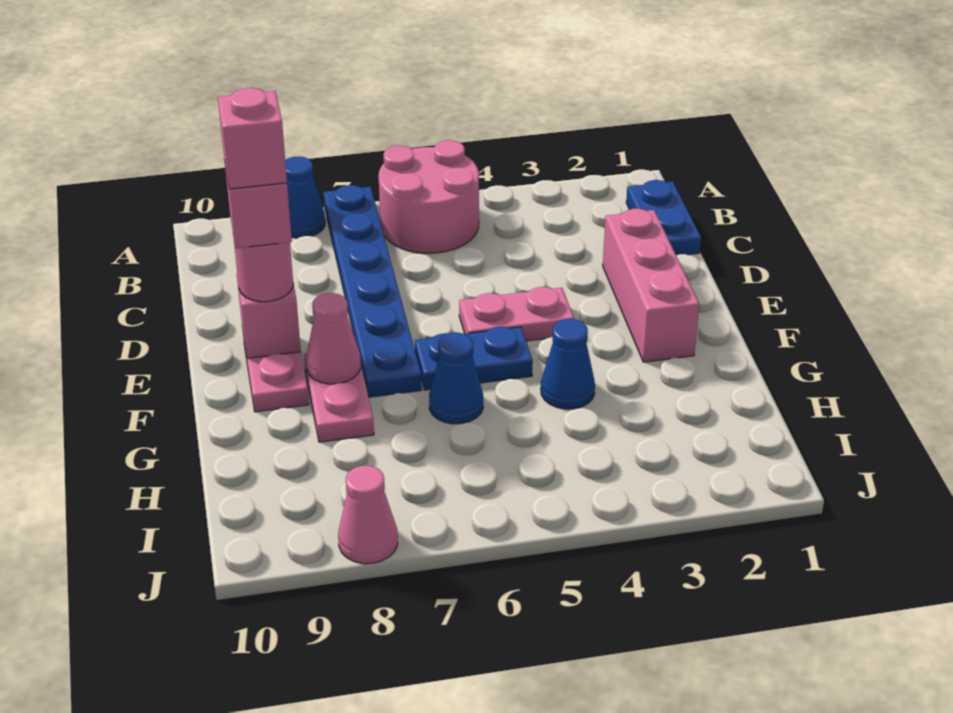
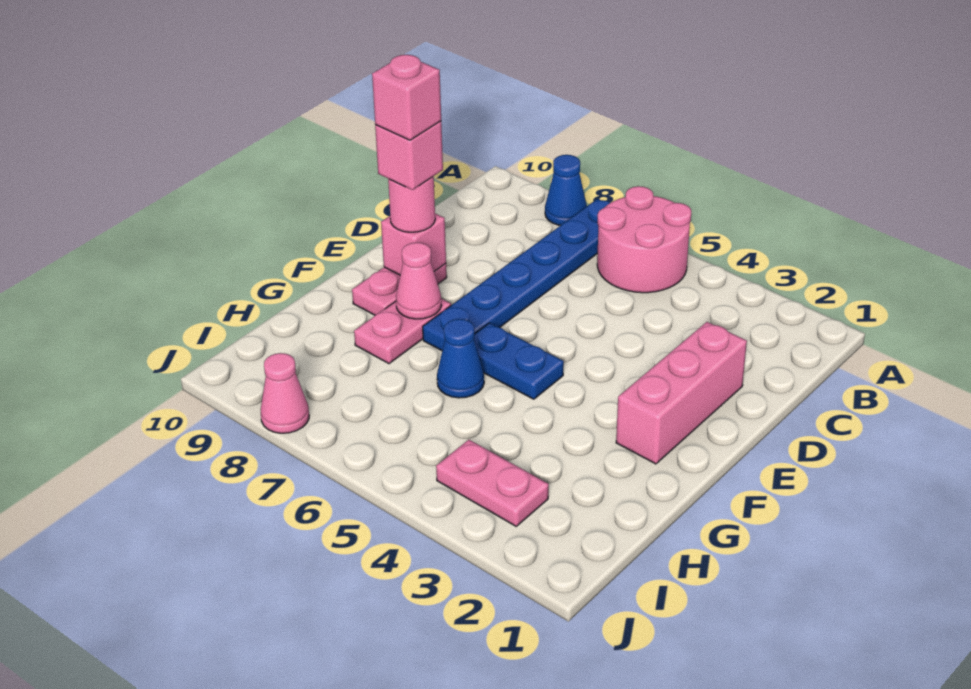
blue plate B1:C1 level 1 -> none
pink plate E4:E5 level 1 -> pink plate I3:I4 level 1
blue cone G4 level 1 -> none

